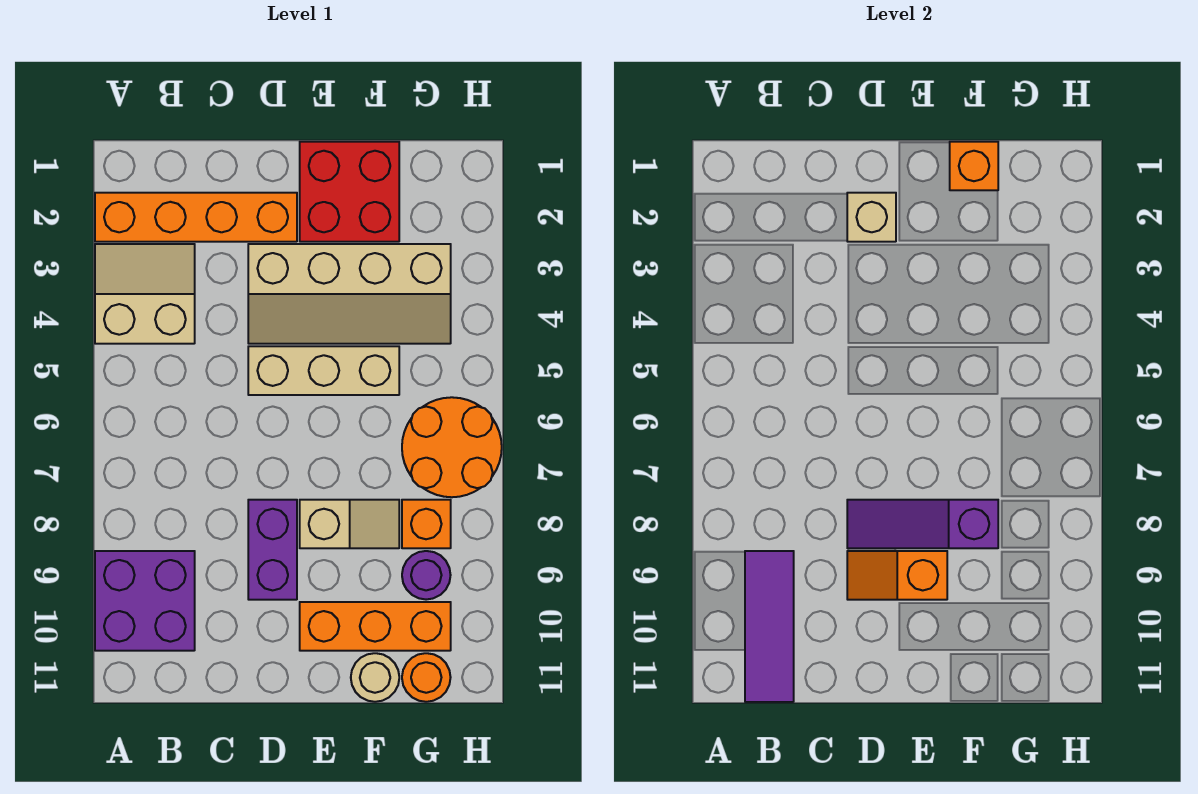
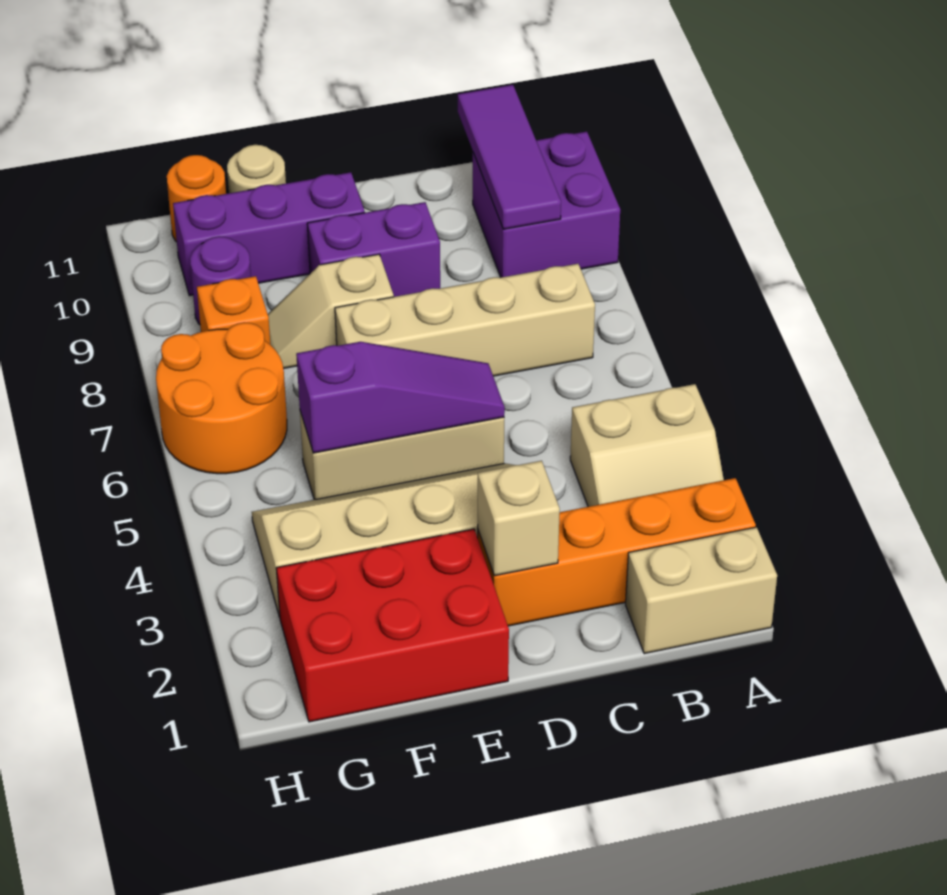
none -> tan brick A1:B1 level 1
none -> tan brick B7:E7 level 1
purple brick D8:D9 level 1 -> purple brick D9:E9 level 1
purple slope D8:F8 level 2 top F -> purple slope D5:F5 level 2 top F
orange slope D9:E9 level 2 top E -> none
red brick E1:F2 level 1 -> red brick E1:G2 level 1
orange brick E10:G10 level 1 -> purple brick E10:G10 level 1
orange brick F1 level 2 -> none

